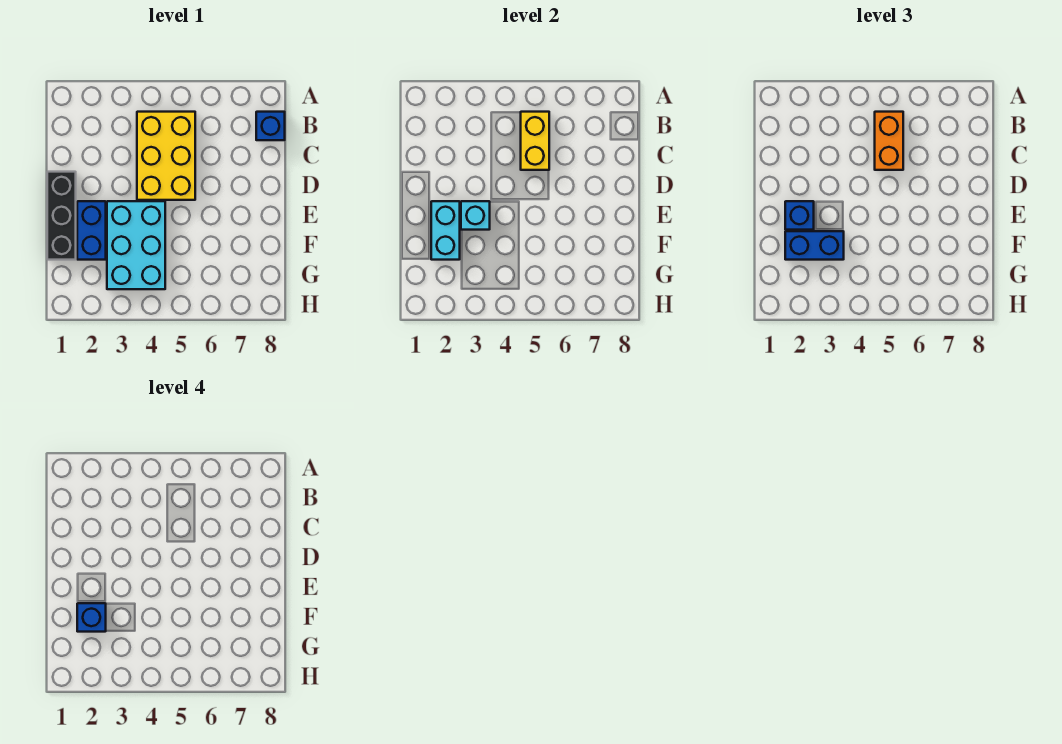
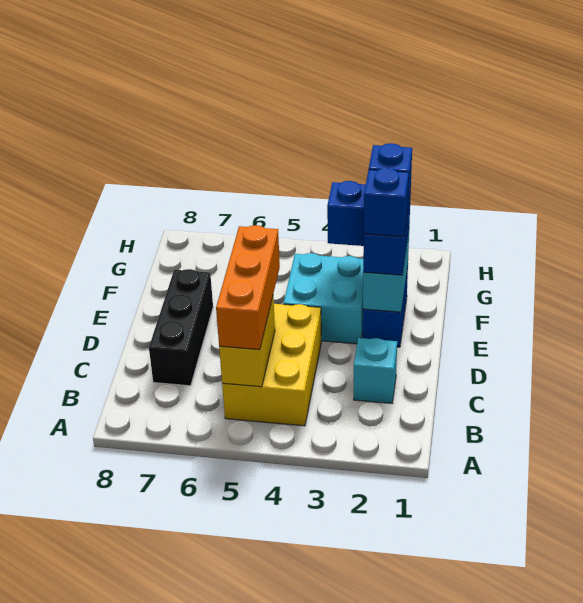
orange brick B5:C5 level 3 -> orange brick B5:D5 level 3
blue brick B8 level 1 -> blue brick E2 level 4
black brick D1:F1 level 1 -> black brick C7:E7 level 1
cyan brick E3:G4 level 1 -> cyan brick E3:F4 level 1
cyan brick E3 level 2 -> cyan brick C2 level 1

